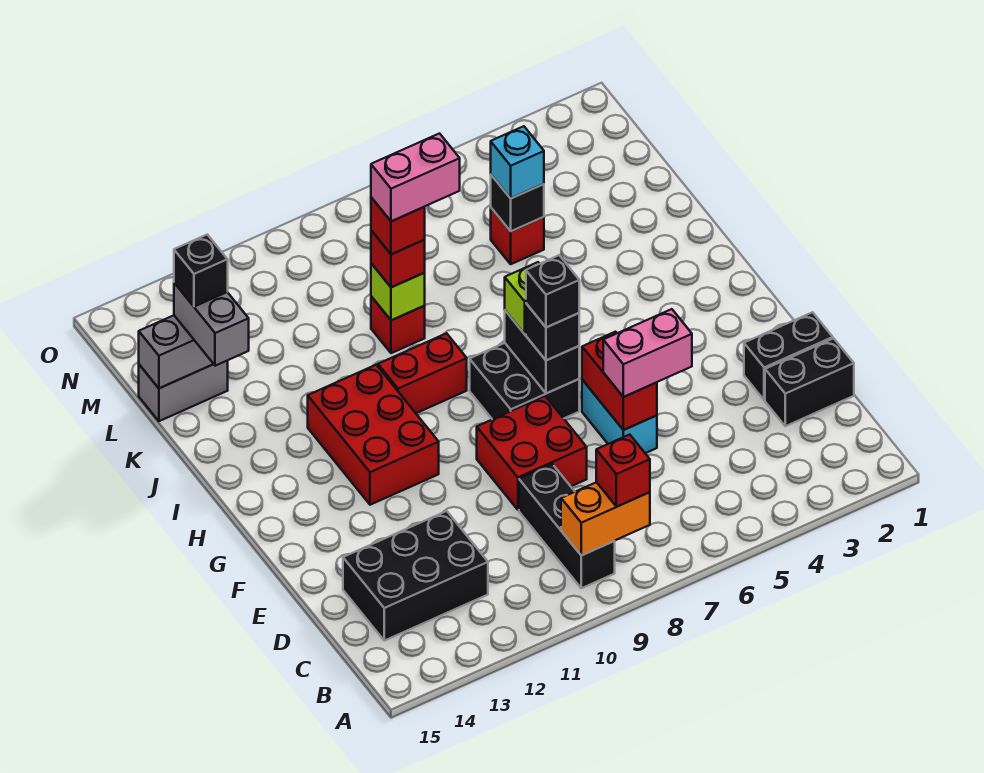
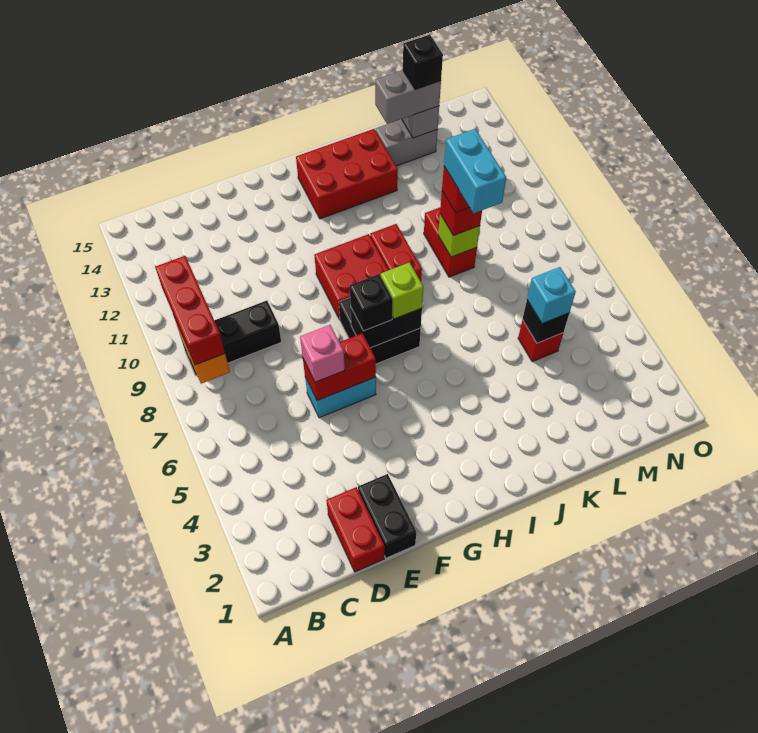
red brick B8 level 3 -> red brick B8:B10 level 3
black brick C12:D14 level 1 -> none
black brick D1:D2 level 1 -> red brick D1:D2 level 1
pink brick E5:E6 level 3 -> pink brick E6 level 3
red brick E8:F9 level 1 -> red brick G9:H10 level 1
black brick G7 level 4 -> none
red brick G11:I12 level 1 -> red brick H13:J14 level 1
pink brick K8:K9 level 5 -> cyan brick K8:K9 level 5
red brick K9 level 1 -> red brick K9:K10 level 1
grey brick L14:L15 level 1 -> grey brick K14:L14 level 1

